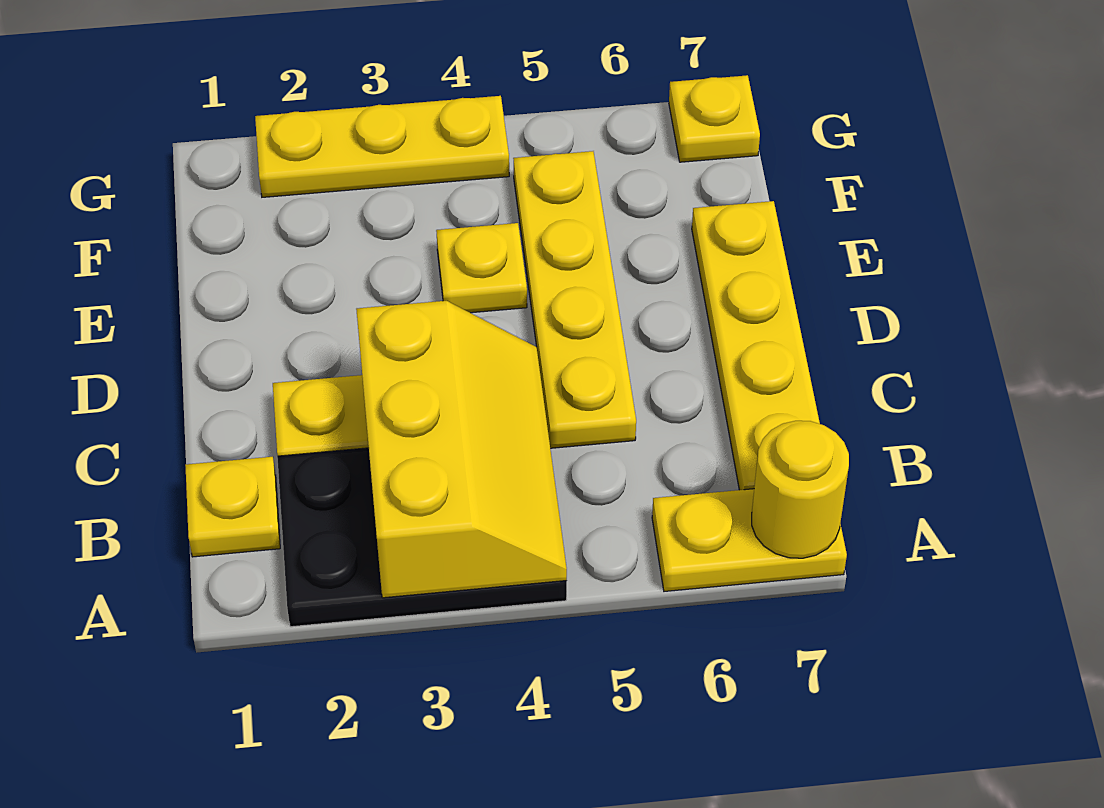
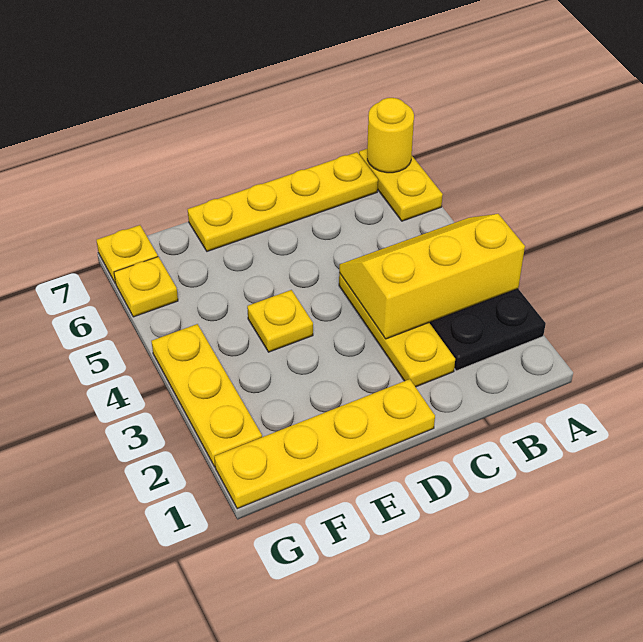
yellow plate B1 level 1 -> yellow plate G6 level 1
yellow plate C5:F5 level 1 -> yellow plate D1:G1 level 1

